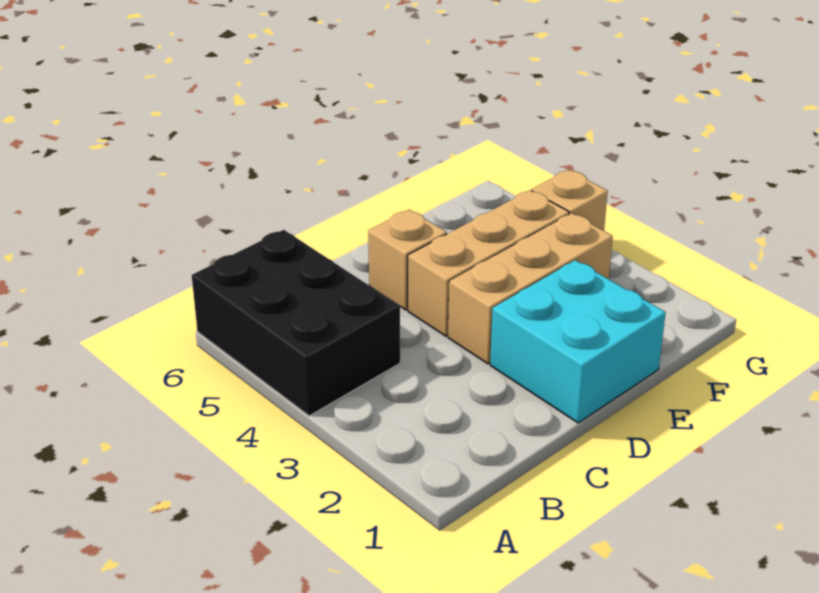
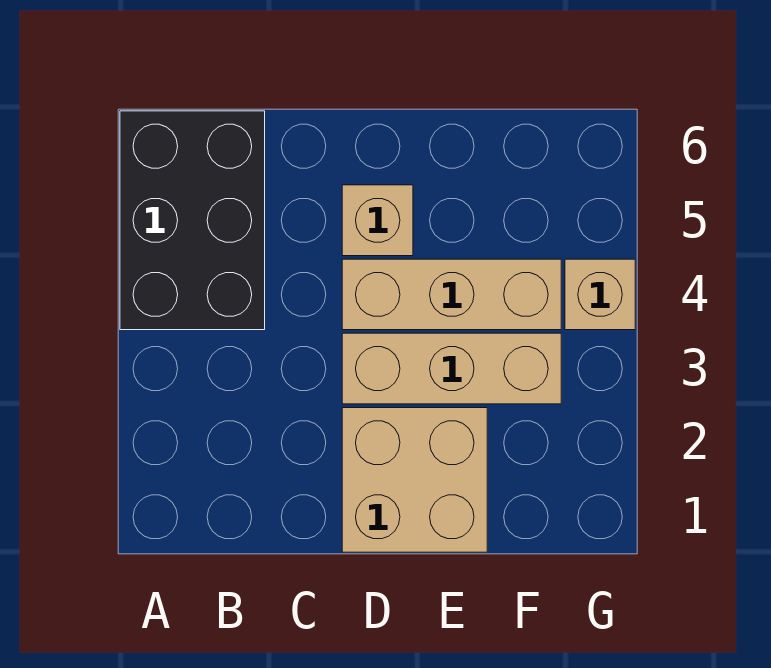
cyan brick D1:E2 level 1 -> tan brick D1:E2 level 1

